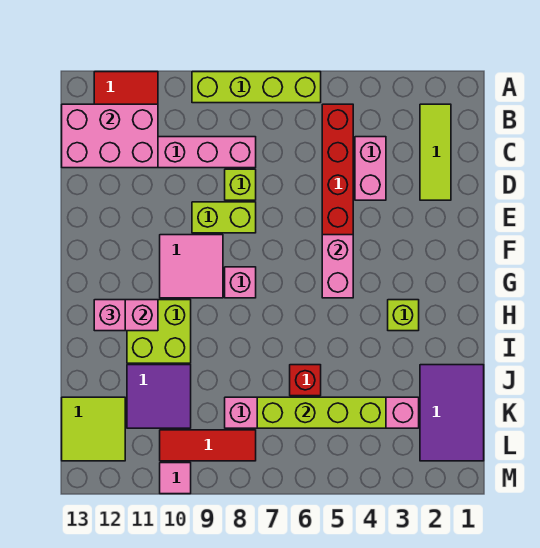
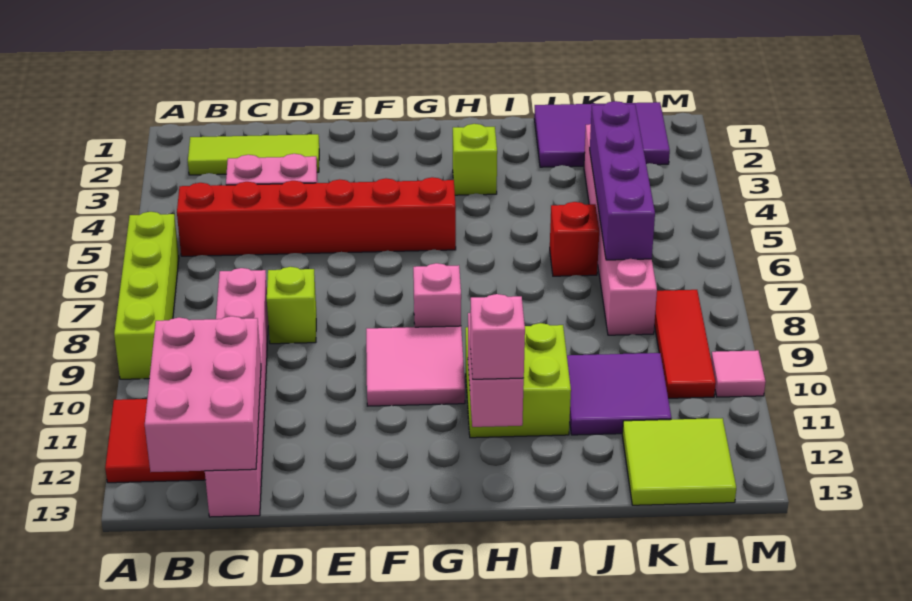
lime brick E8:E9 level 1 -> none
pink brick F5:G5 level 2 -> none
lime brick K4:K7 level 2 -> purple brick K4:K7 level 2

